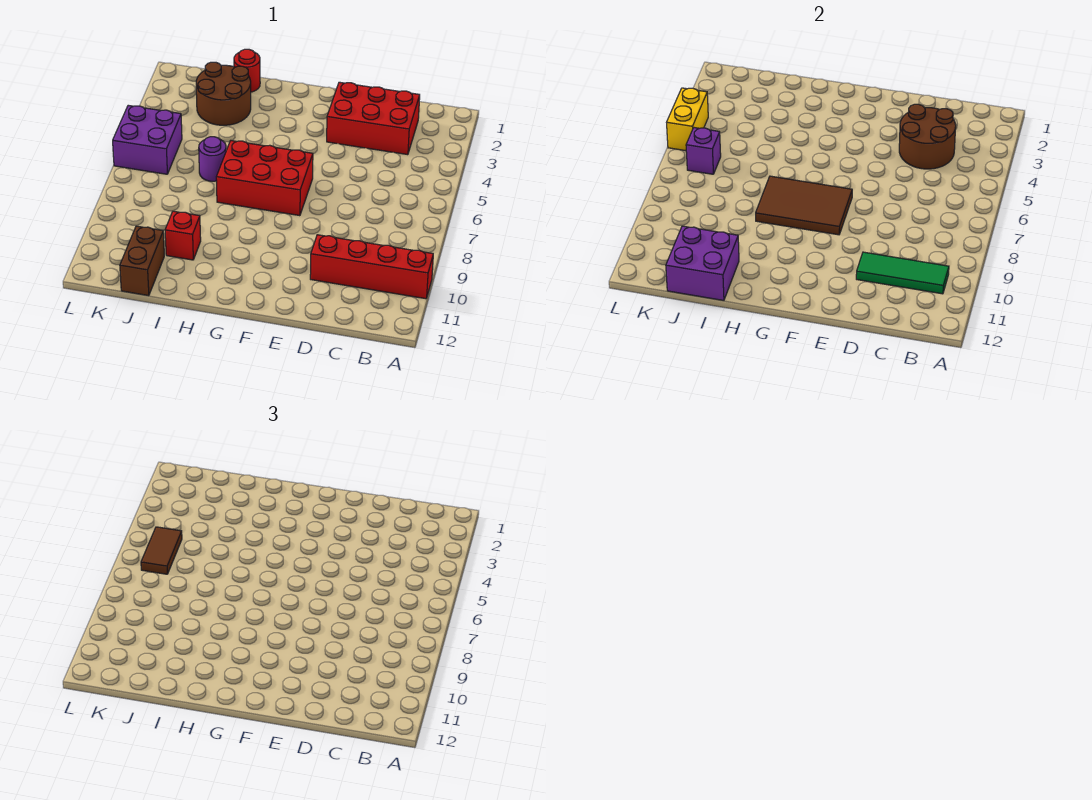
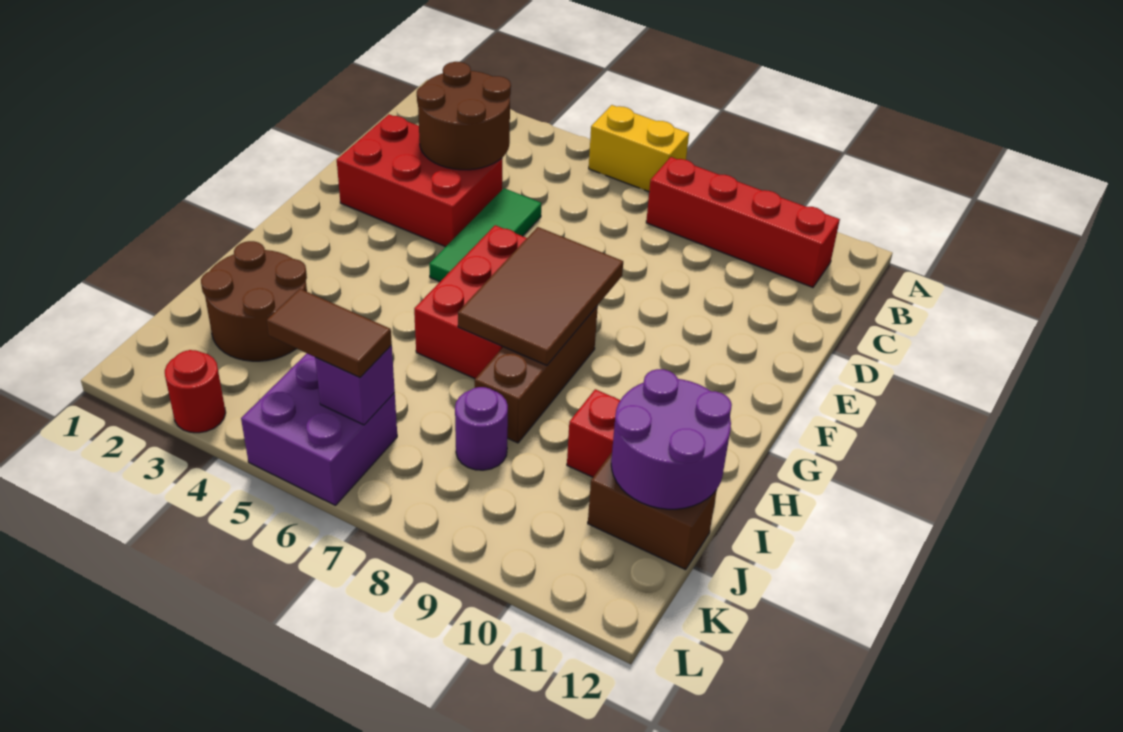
red brick A10:D10 level 1 -> red brick B8:B11 level 1
green tile B10:D10 level 2 -> green tile D5:F5 level 1
red brick C2:E3 level 1 -> red brick D2:E4 level 1
none -> brown brick G8:I8 level 1
red round brick I1 level 1 -> red round brick L3 level 1
purple round brick I6 level 1 -> purple round brick J8 level 1
purple brick I11:J12 level 2 -> purple round brick I11:J12 level 2
yellow brick L4:L5 level 2 -> yellow brick A6:A7 level 1

